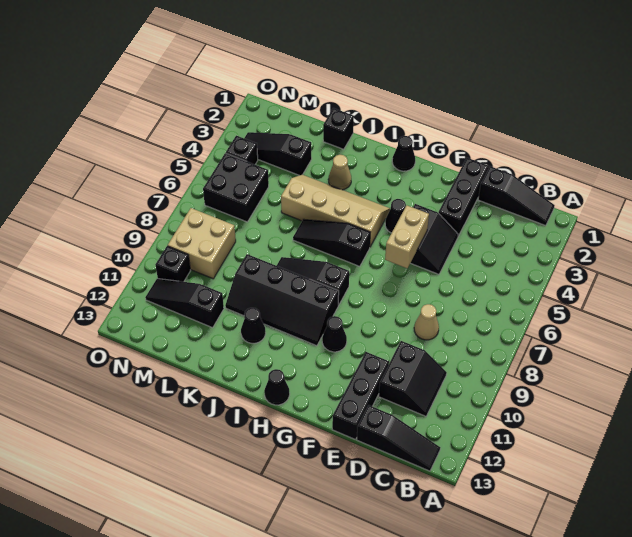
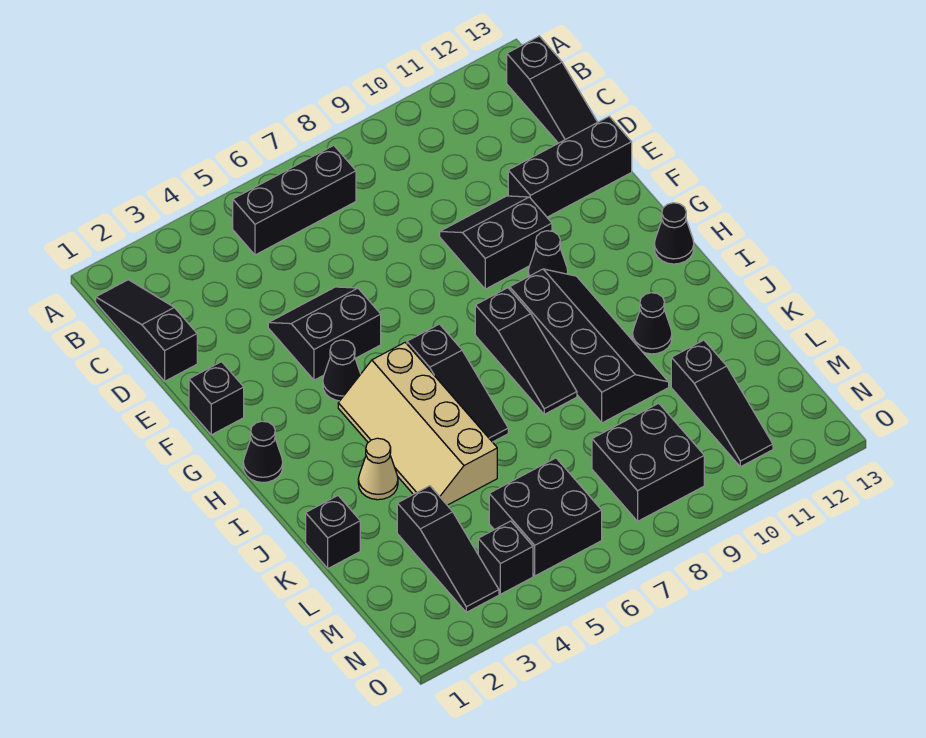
black slope B13:D13 level 1 top D -> black slope B13:D13 level 1 top B
black slope C10:D11 level 1 top D -> black slope E9:F10 level 1 top F
tan cone D8 level 1 -> none
black brick E1:E3 level 1 -> black brick B5:B7 level 1
tan brick F5:F6 level 2 -> none
tan brick M8:N9 level 1 -> black brick M8:N9 level 1
black brick N10 level 1 -> black brick F1 level 1

